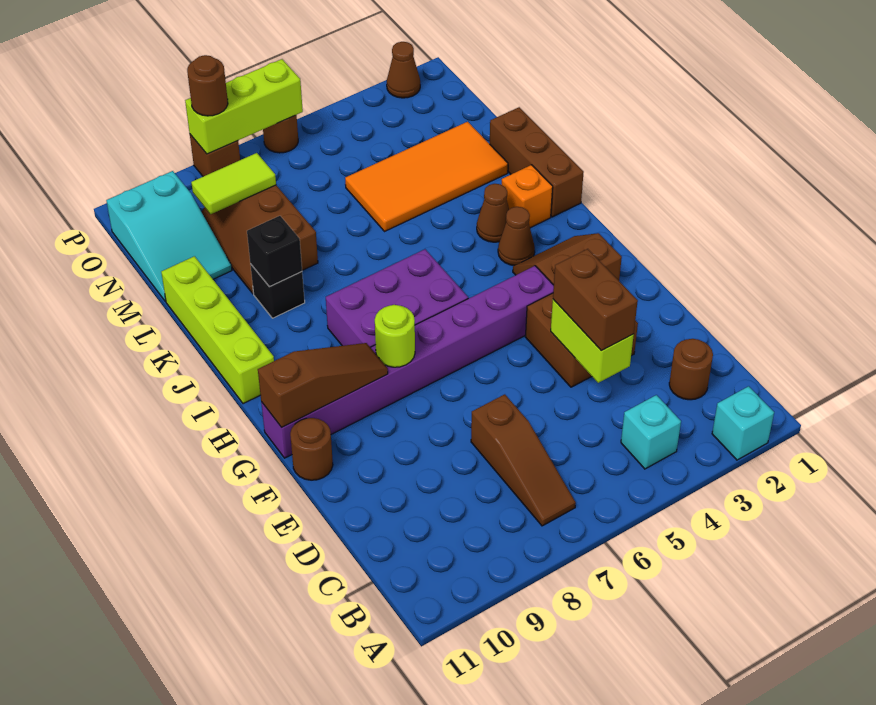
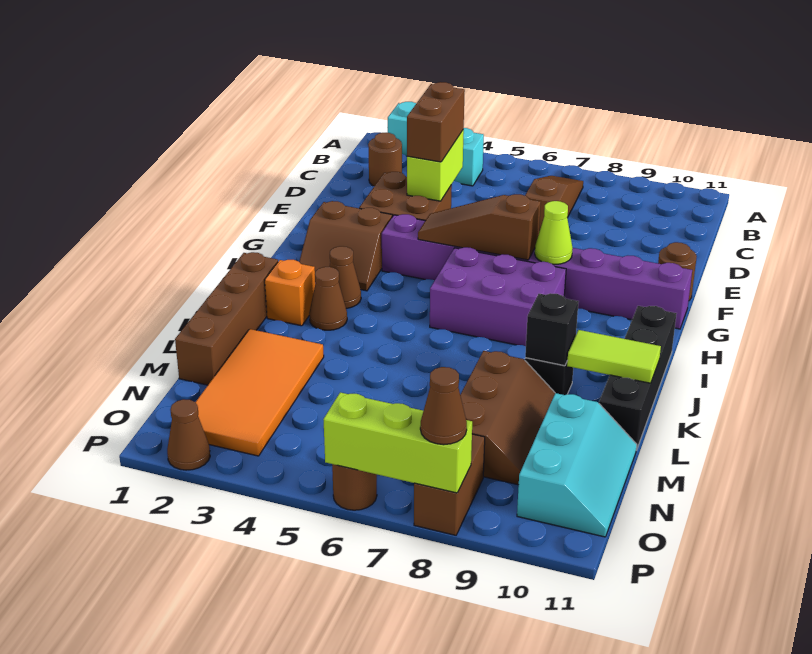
lime round brick G8 level 2 -> lime cone G8 level 2
brown slope G9:G11 level 2 top 11 -> brown slope G5:G7 level 2 top 7
lime brick I11:L11 level 1 -> black brick I11:L11 level 1
brown brick J1:L1 level 1 -> brown brick J1:M1 level 1
orange tile L2:M5 level 1 -> orange tile L2:O3 level 1
cyan slope M10:O11 level 1 top O -> cyan slope M10:O11 level 1 top 10
lime tile N8:N9 level 2 -> lime tile K10:K11 level 2
brown brick P8 level 1 -> brown brick O8:P8 level 1
brown round brick P8 level 3 -> brown cone P8 level 3

